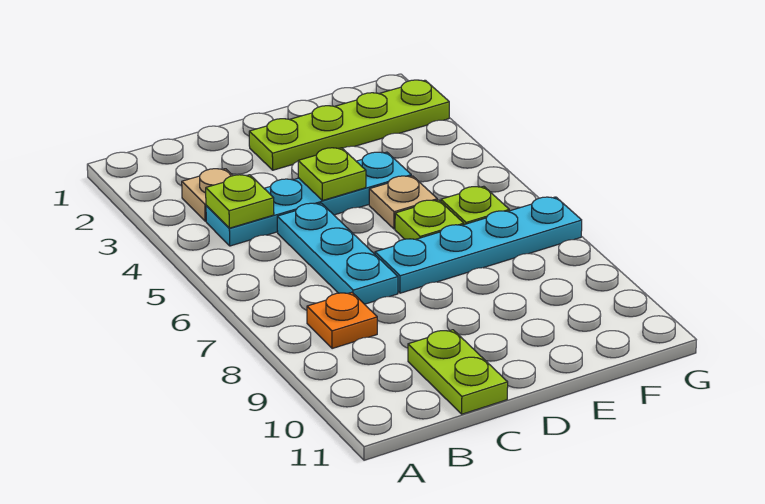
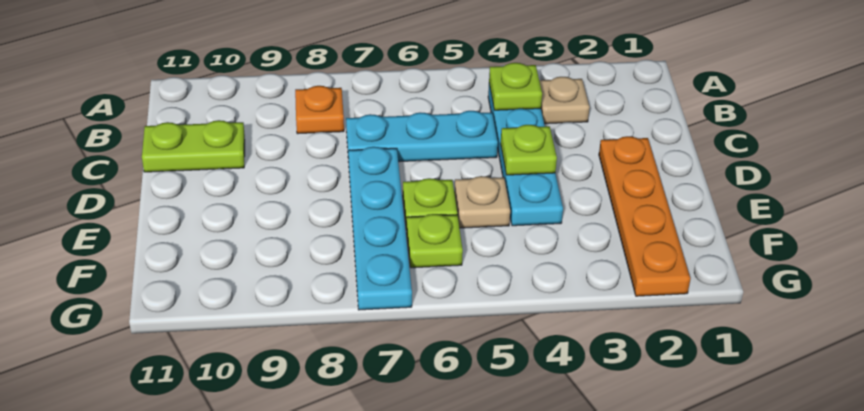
lime plate D2:G2 level 1 -> orange plate D2:G2 level 1

